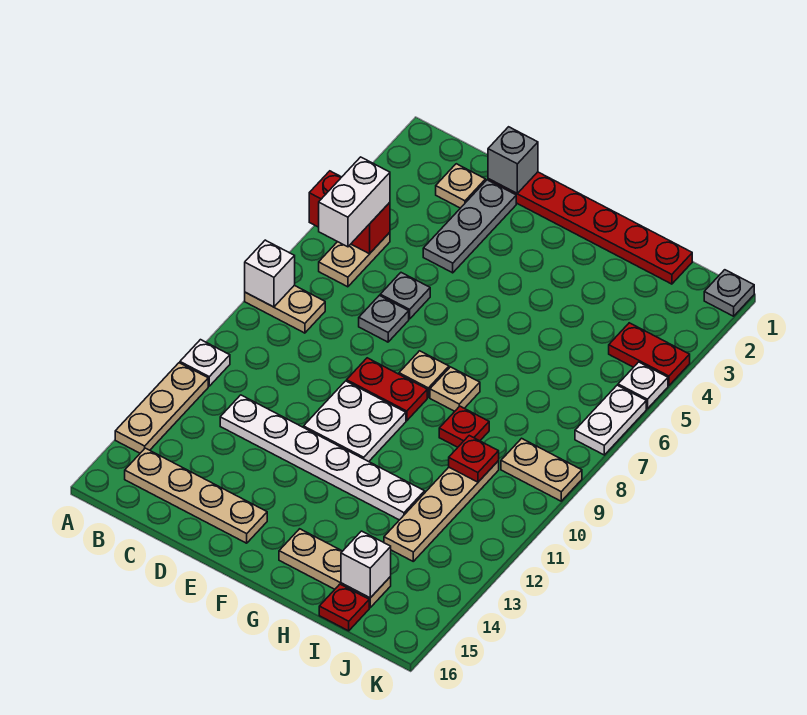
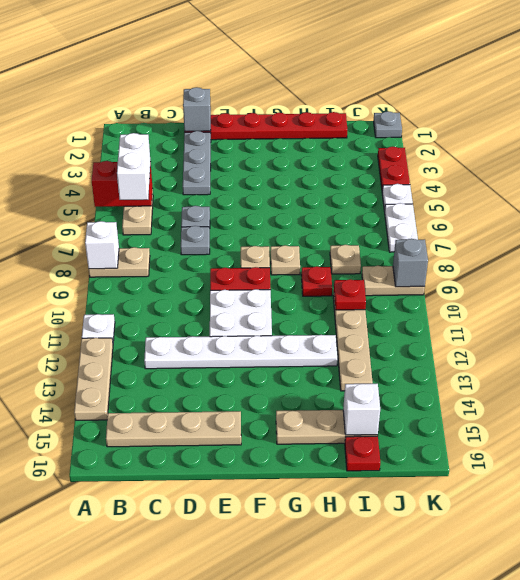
tan plate C2 level 1 -> tan plate I8 level 1
red plate J4:K4 level 1 -> red plate K3:K4 level 1
none -> grey brick K9 level 2

